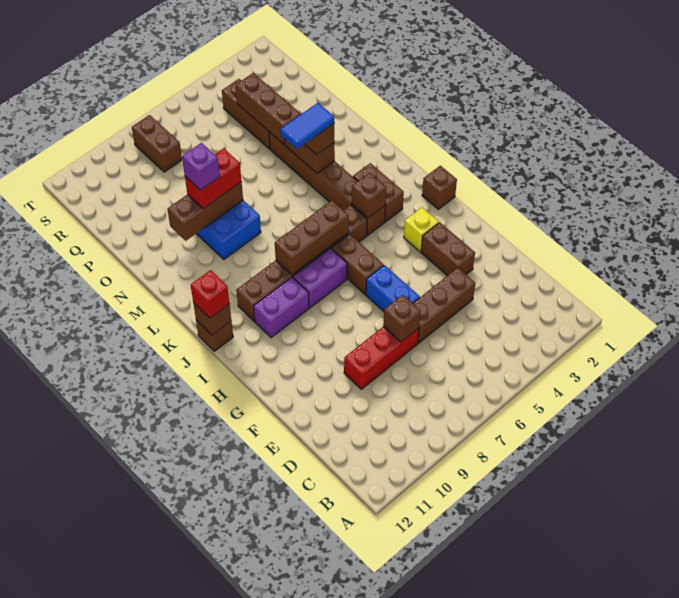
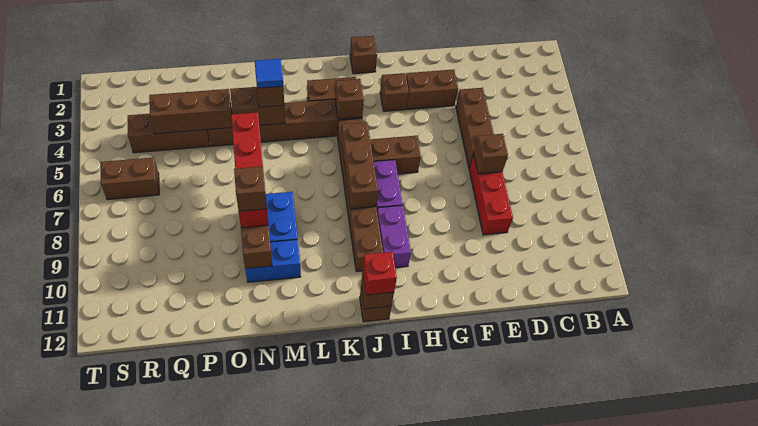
blue brick F6:G6 level 1 -> blue brick M10:N10 level 1
yellow brick H3 level 1 -> brown brick H3 level 1
blue tile M4:M5 level 4 -> blue tile M4 level 4
red brick N8:N9 level 3 -> red brick N6:N9 level 3
purple brick N9 level 4 -> brown brick N9 level 4
brown brick R8:S8 level 1 -> brown brick R6:S6 level 1

